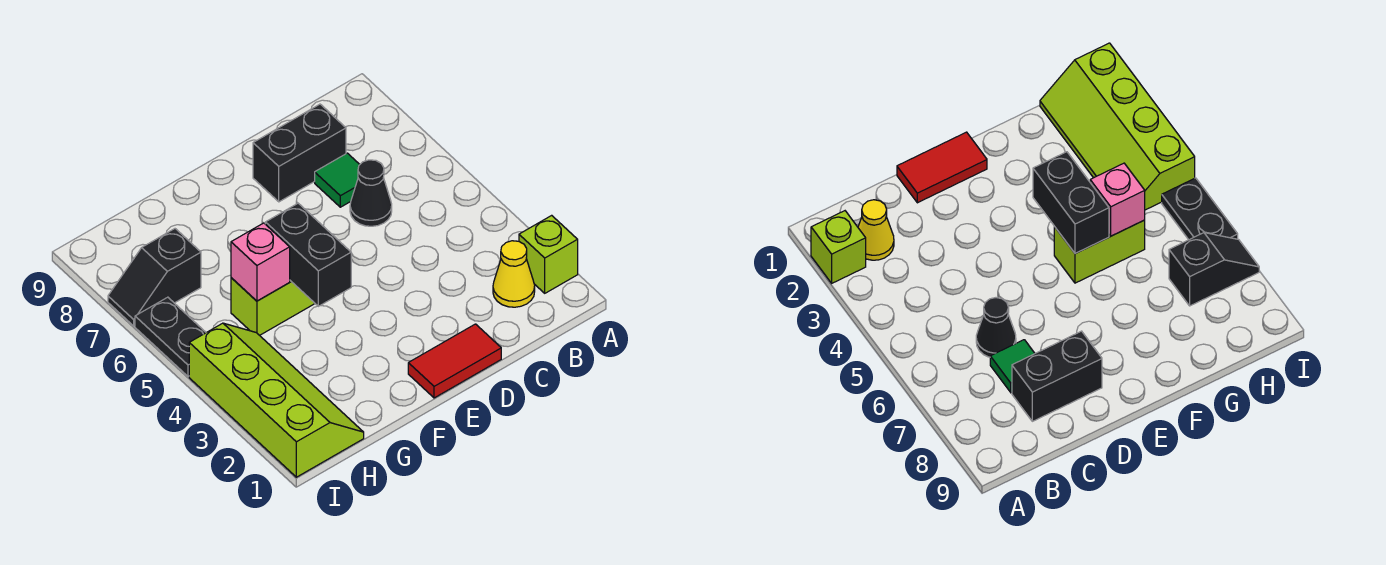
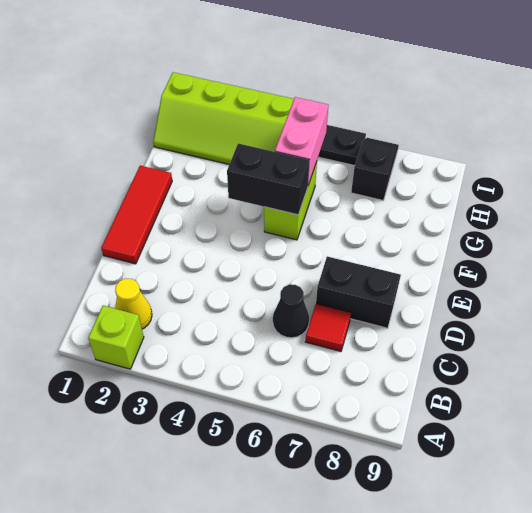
green tile C7 level 1 -> red tile C7 level 1
black brick C8:D8 level 1 -> black brick D7:D8 level 1
red tile D1:E1 level 1 -> red tile D1:F1 level 1
pink brick G5 level 2 -> pink brick G5:H5 level 2

